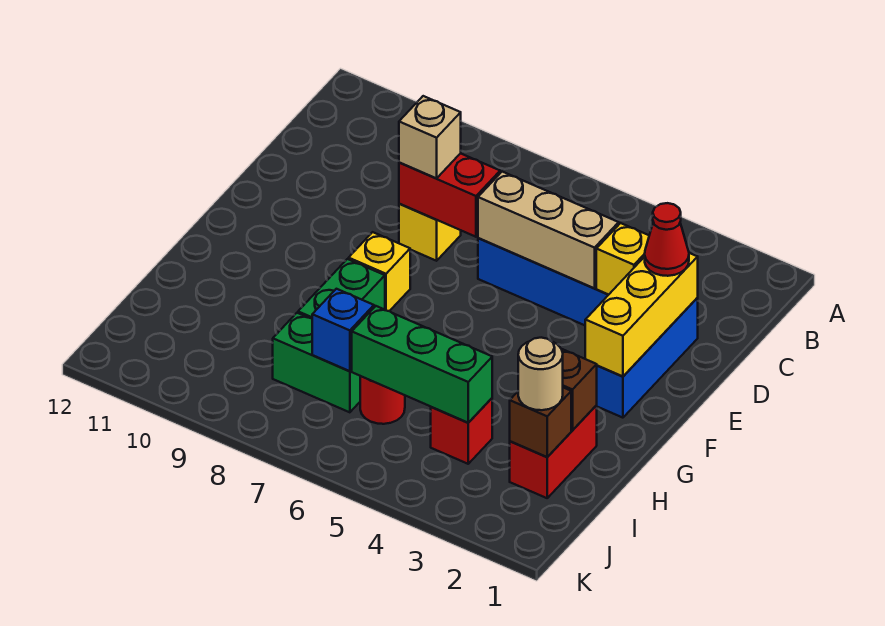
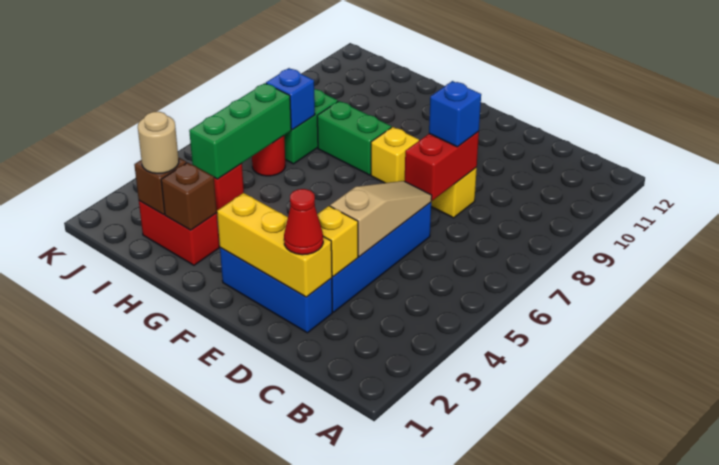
tan brick D4:D6 level 2 -> tan slope D4:D6 level 2 top 4
tan brick D8 level 3 -> blue brick D8 level 3

